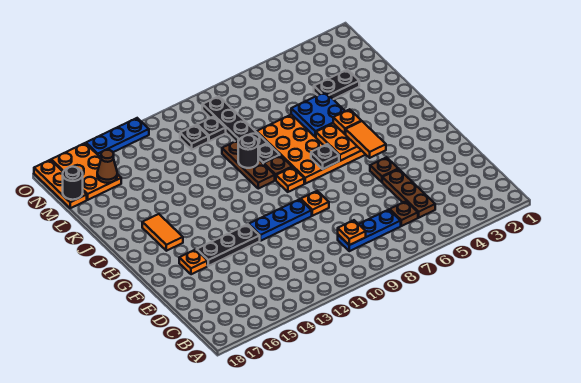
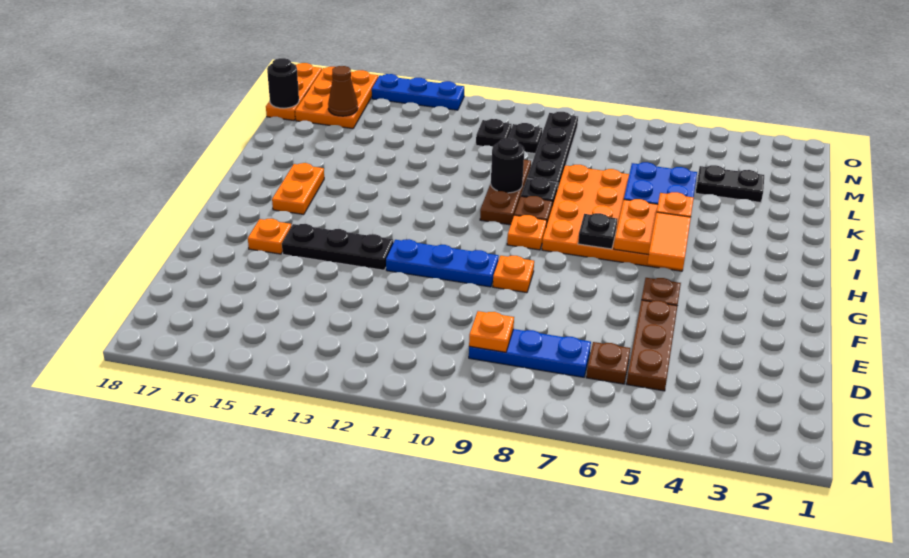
orange tile H16:I16 level 1 -> orange plate H16:I16 level 1

